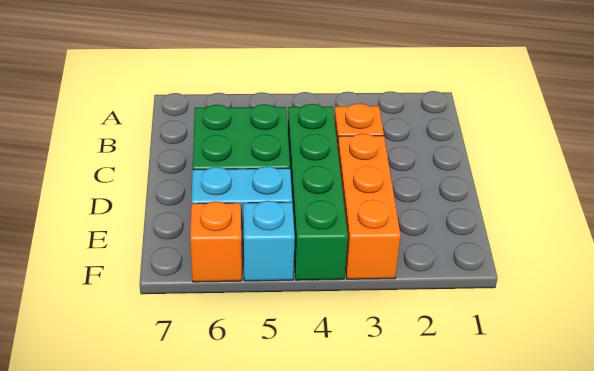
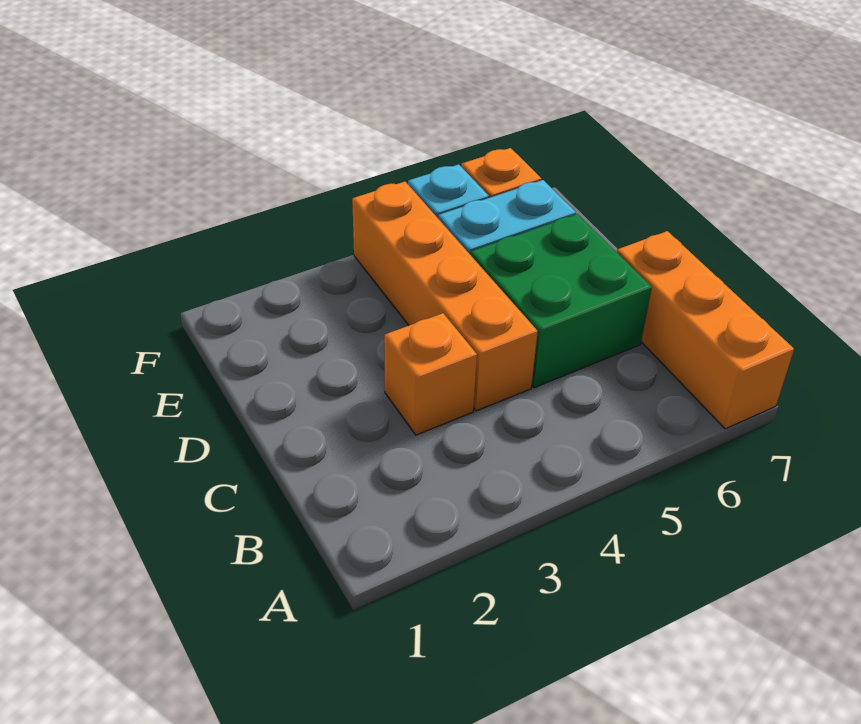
green brick C4:F4 level 1 -> orange brick C4:F4 level 1
orange brick D3:F3 level 1 -> orange brick A7:C7 level 1

